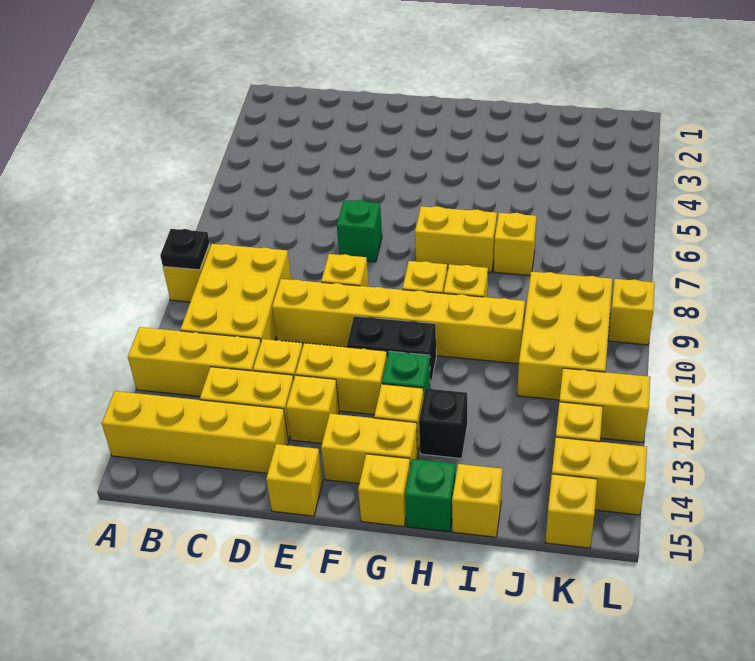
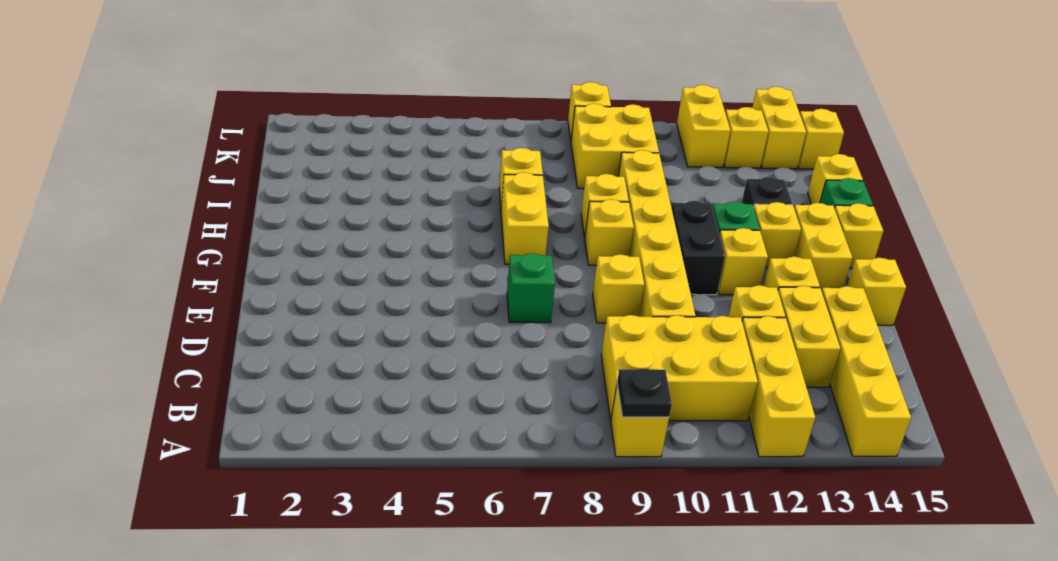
yellow brick E12:F12 level 1 -> yellow brick F12 level 1
yellow brick J9:K11 level 1 -> yellow brick J9:K10 level 1

